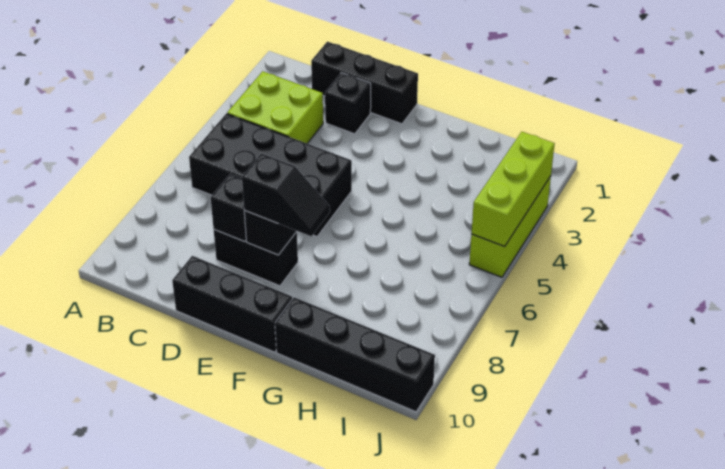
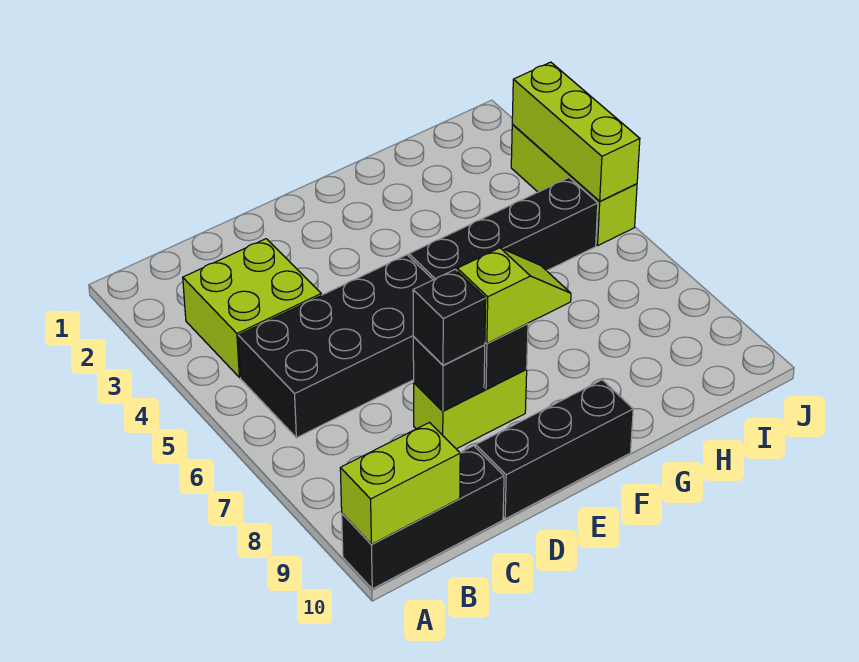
none -> lime brick A10:B10 level 2
black brick C1:E1 level 1 -> black brick A10:C10 level 1
black brick D2 level 1 -> black brick D8 level 3
black brick D8:E8 level 1 -> lime brick D8:E8 level 1
black slope E8:F8 level 3 top E -> lime slope E8:F8 level 3 top E
black brick G10:J10 level 1 -> black brick F5:I5 level 1

